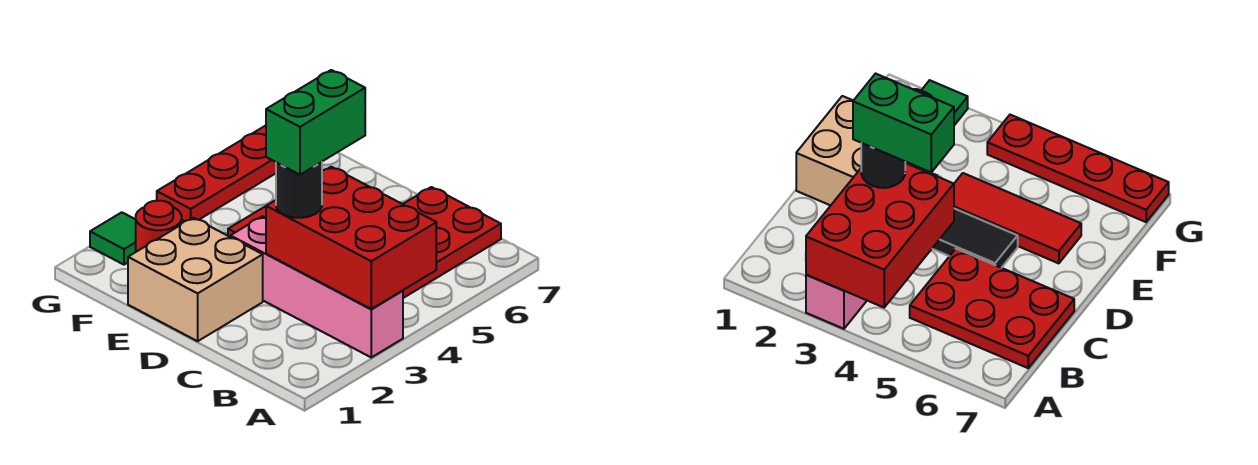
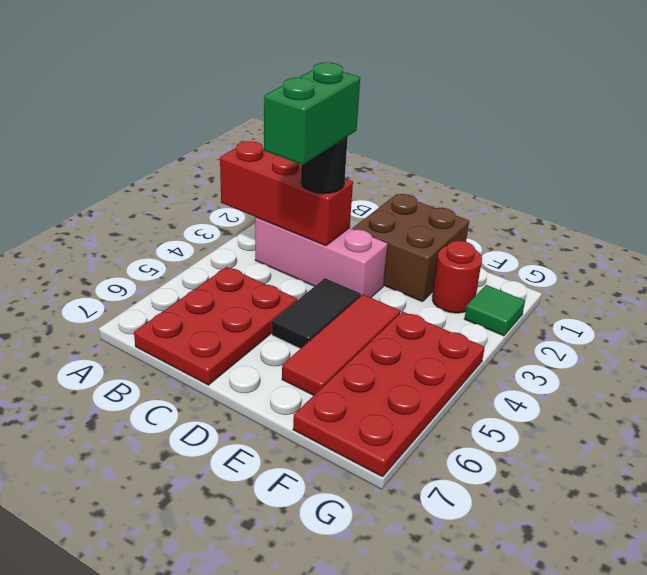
pink brick A3:D3 level 1 -> pink brick B3:D3 level 1
red brick A3:C4 level 2 -> red brick A3:C3 level 2
tan brick D1:E2 level 1 -> brown brick D1:E2 level 1
red plate G4:G7 level 1 -> red plate F4:G7 level 1

